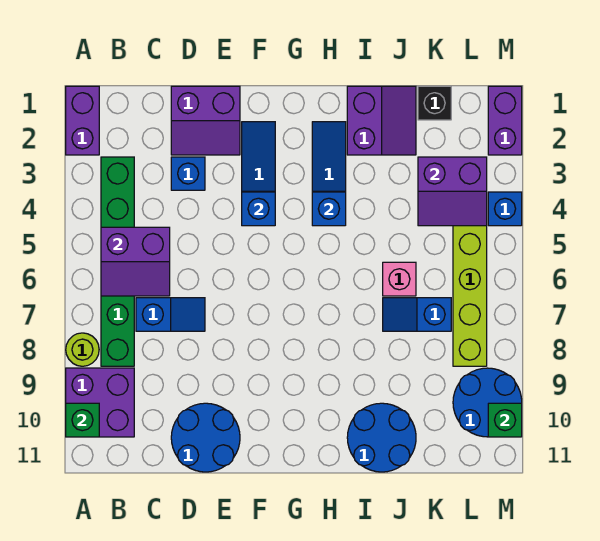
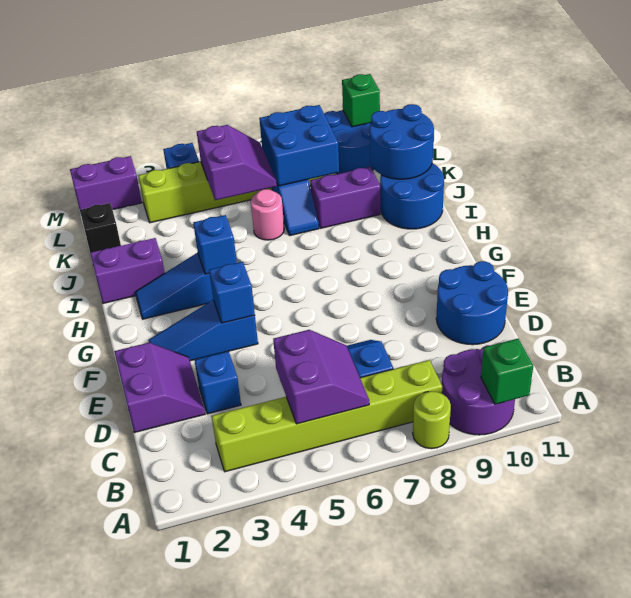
purple brick A1:A2 level 1 -> purple brick J8:J9 level 1
purple brick A9:B10 level 1 -> purple round brick A9:B10 level 1
green brick B3:B8 level 1 -> lime brick B3:B8 level 1
pink brick J6 level 1 -> pink round brick J6 level 1
none -> blue round brick J10:K11 level 2
purple slope K3:L4 level 2 top 3 -> purple slope K5:L6 level 2 top 5
none -> blue brick K7:L8 level 2

